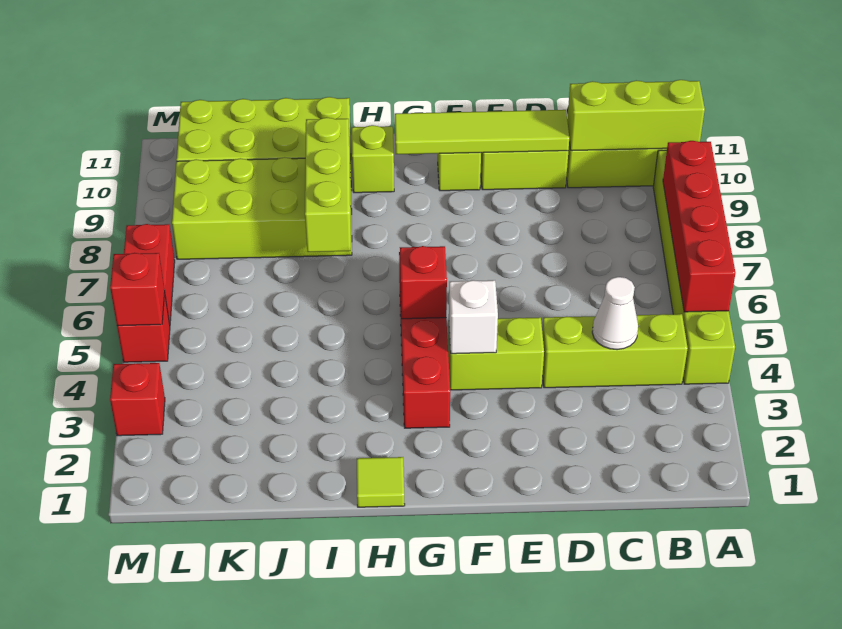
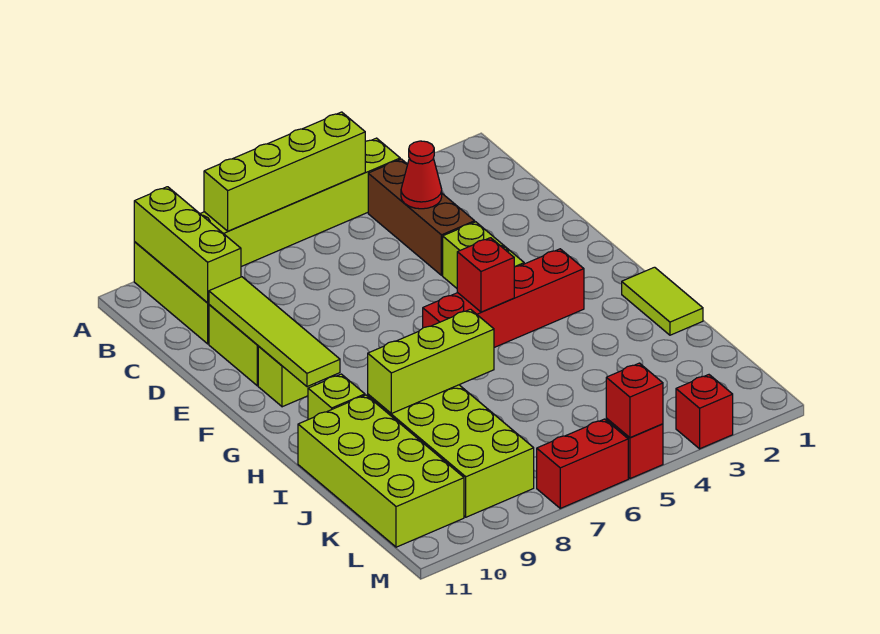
red brick A5:A8 level 2 -> lime brick A5:A8 level 2
lime brick B4:D4 level 1 -> brown brick B4:D4 level 1
white cone C4 level 2 -> red cone C4 level 2
white brick F4 level 2 -> none
lime tile H1 level 1 -> lime tile H1:I1 level 1

